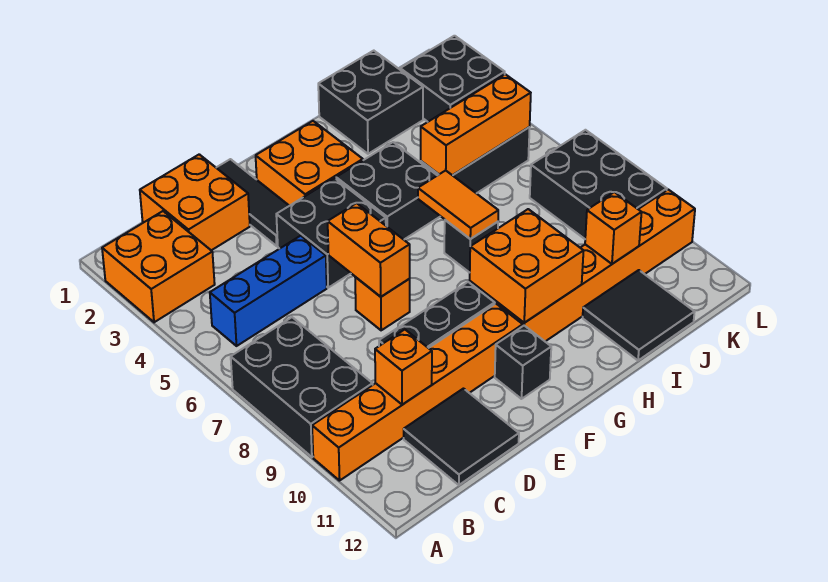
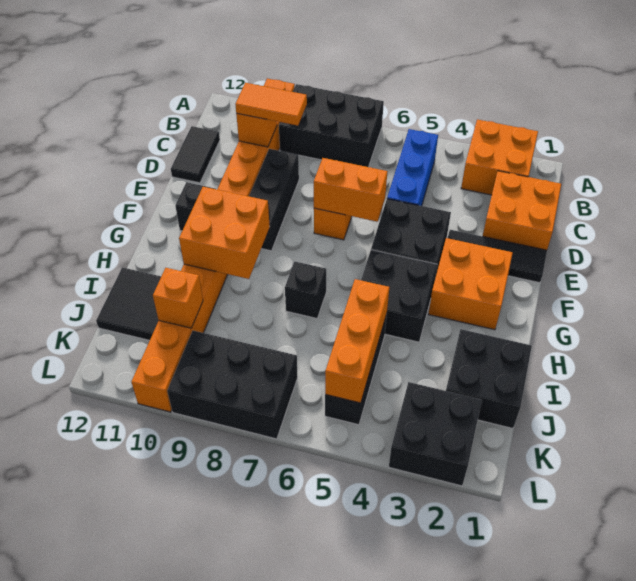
black tile C11:D12 level 1 -> black tile C12:D12 level 1
orange tile H6:H7 level 2 -> orange tile C9:C10 level 3

